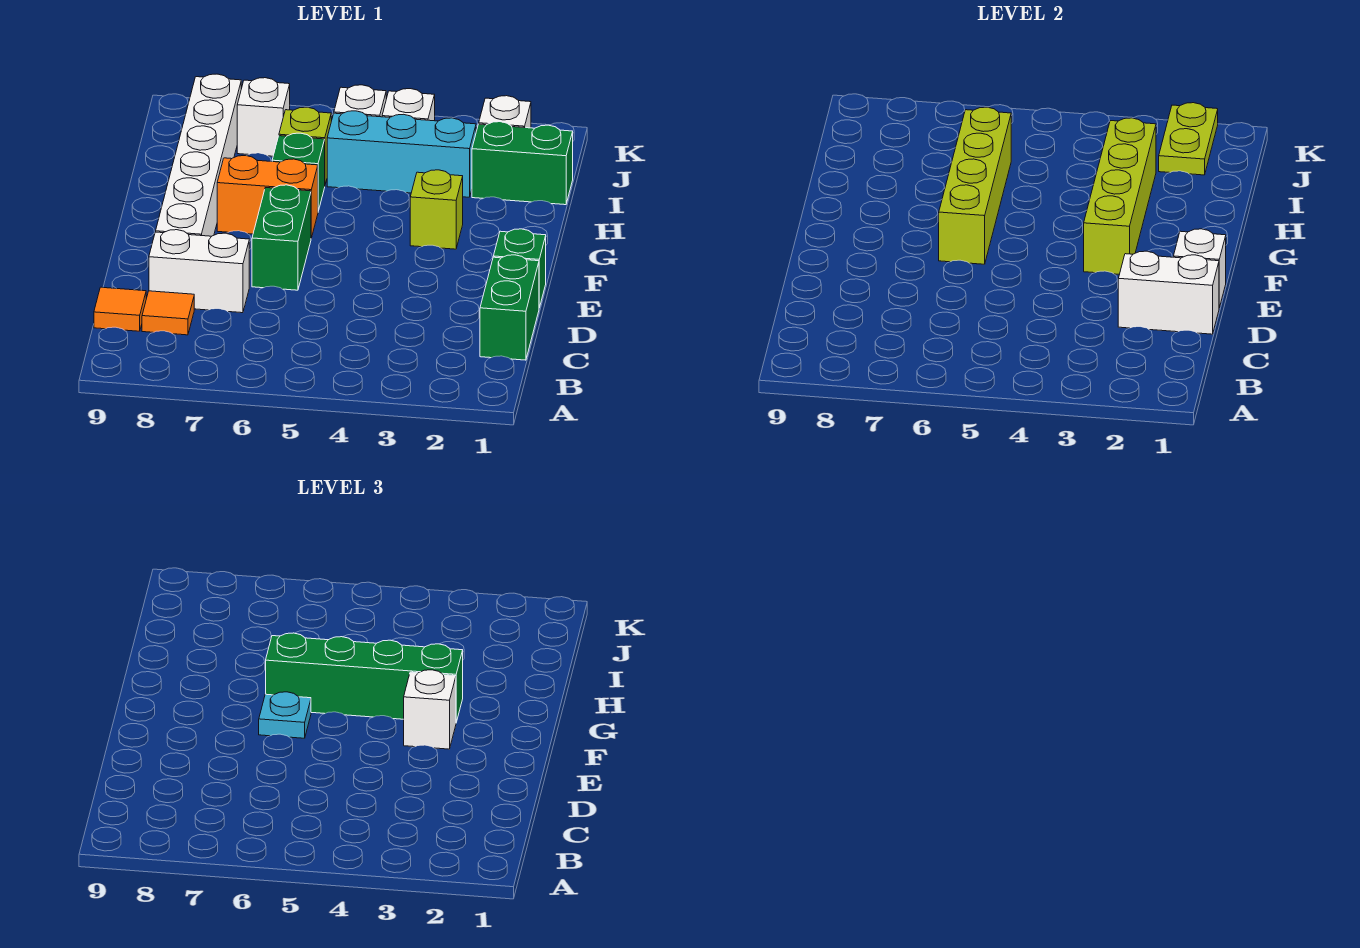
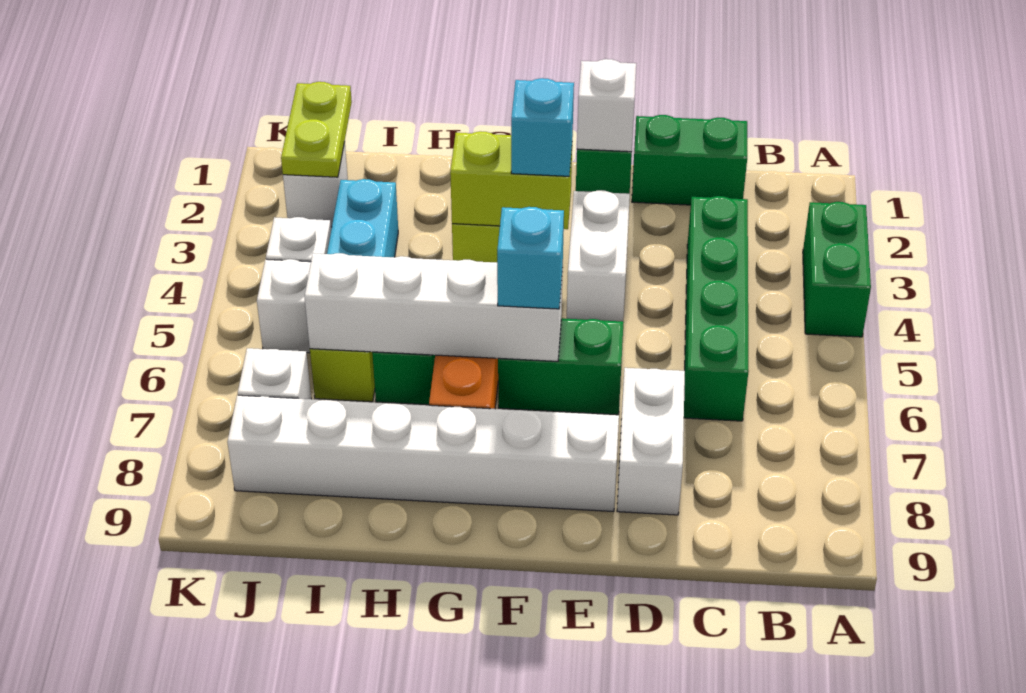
orange tile C8 level 1 -> none
orange tile C9 level 1 -> none
white brick D1:D2 level 2 -> white brick E3:E4 level 1
lime brick F3:I3 level 2 -> lime brick F3:G3 level 2
white brick F3 level 3 -> cyan brick F3 level 3
lime brick F6:I6 level 2 -> white brick F6:I6 level 2
cyan plate F6 level 3 -> cyan brick F6 level 3
green brick G3:G6 level 3 -> green brick C3:C6 level 1
green brick I1:I2 level 1 -> green brick A3:A4 level 1
lime plate J2:K2 level 2 -> lime plate J1:J2 level 2

